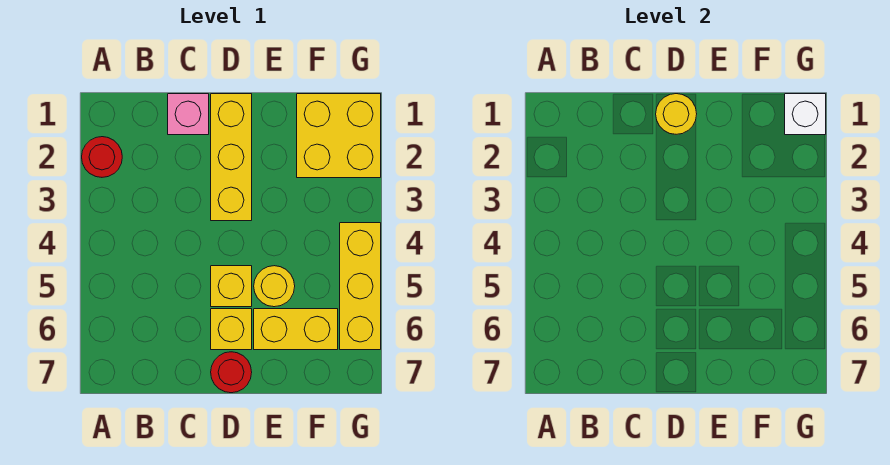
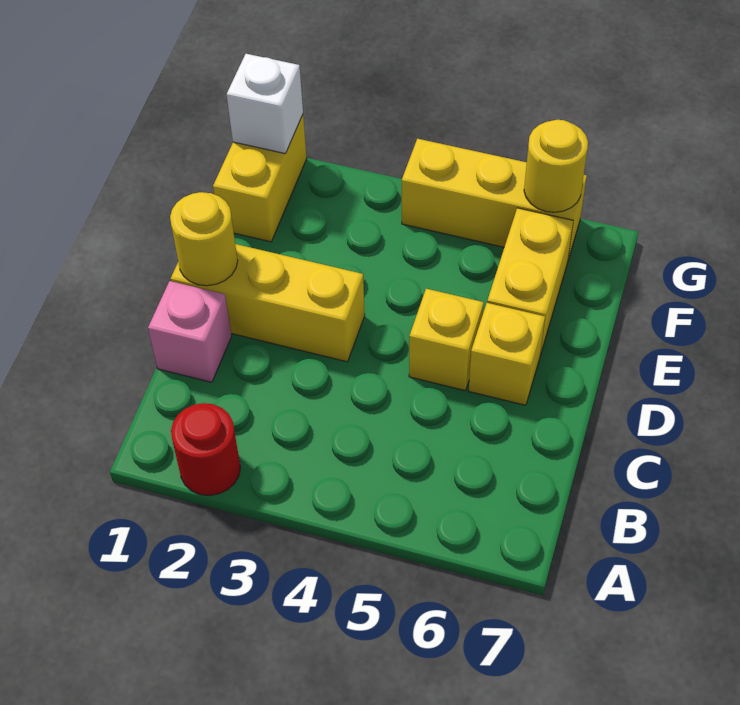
red round brick D7 level 1 -> none
yellow round brick E5 level 1 -> yellow round brick G6 level 2
yellow brick F1:G2 level 1 -> yellow brick F1:G1 level 1

